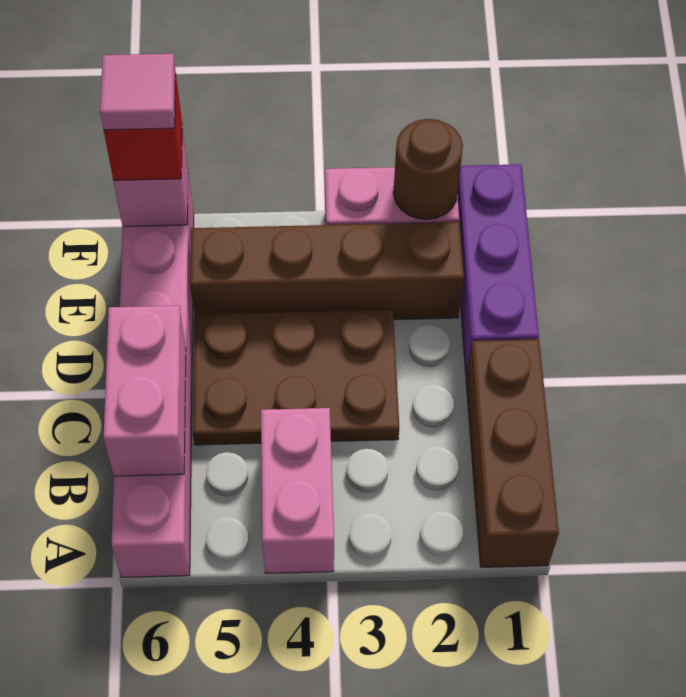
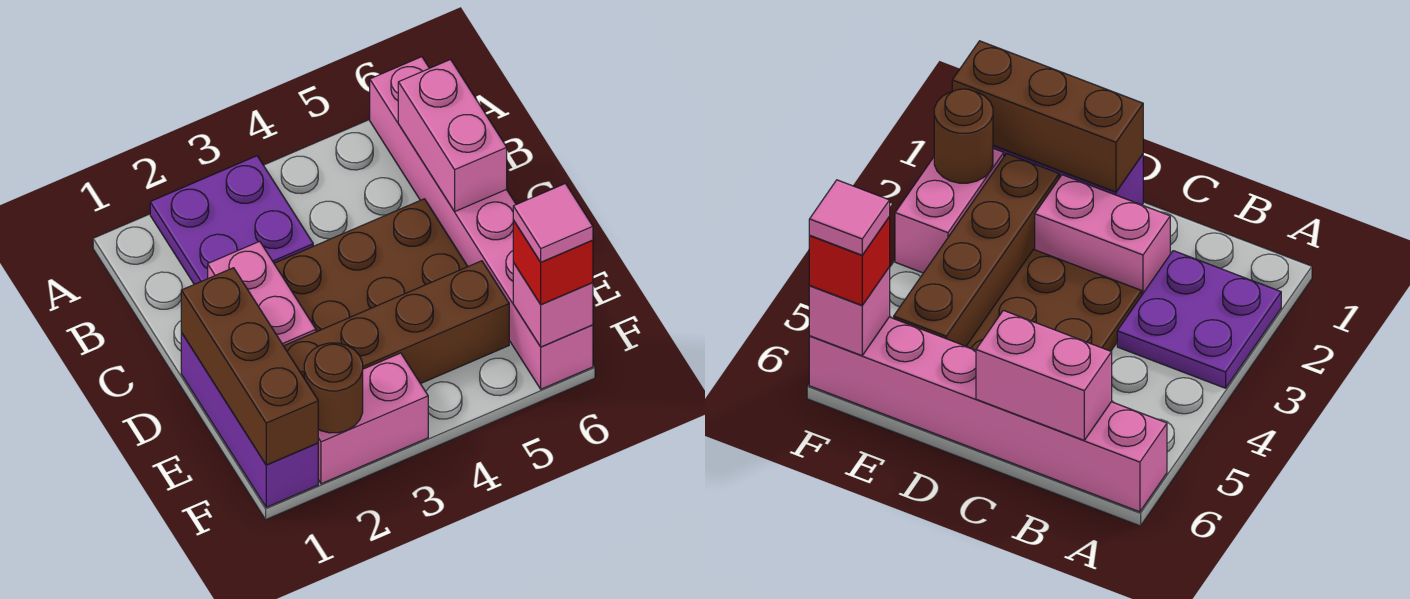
brown brick A1:C1 level 1 -> brown brick D1:F1 level 2
none -> purple plate A2:B3 level 1
pink brick A4:B4 level 1 -> pink brick C2:D2 level 1

